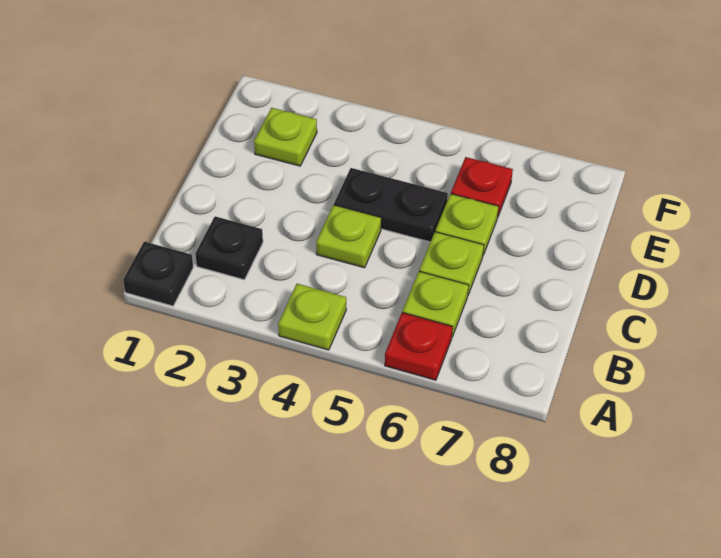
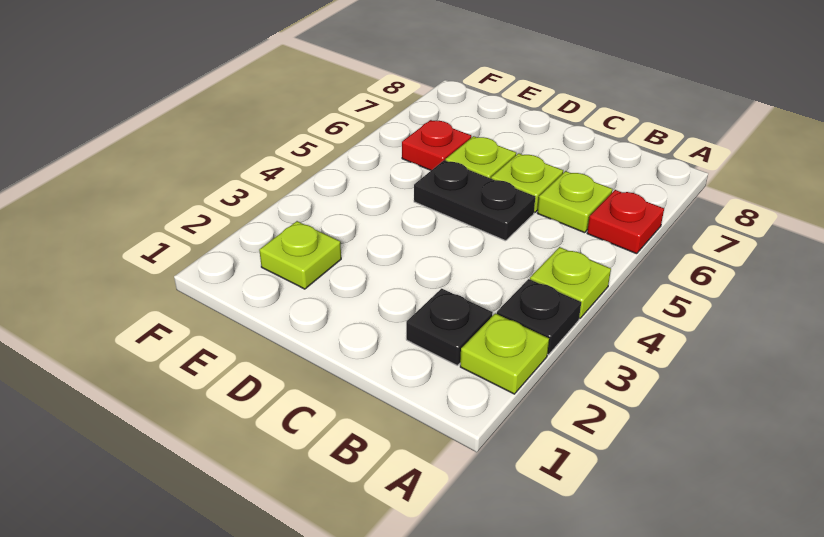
black plate A1 level 1 -> black plate A3 level 1
lime plate C4 level 1 -> lime plate A2 level 1
black plate D4:D5 level 1 -> black plate C5:D5 level 1

